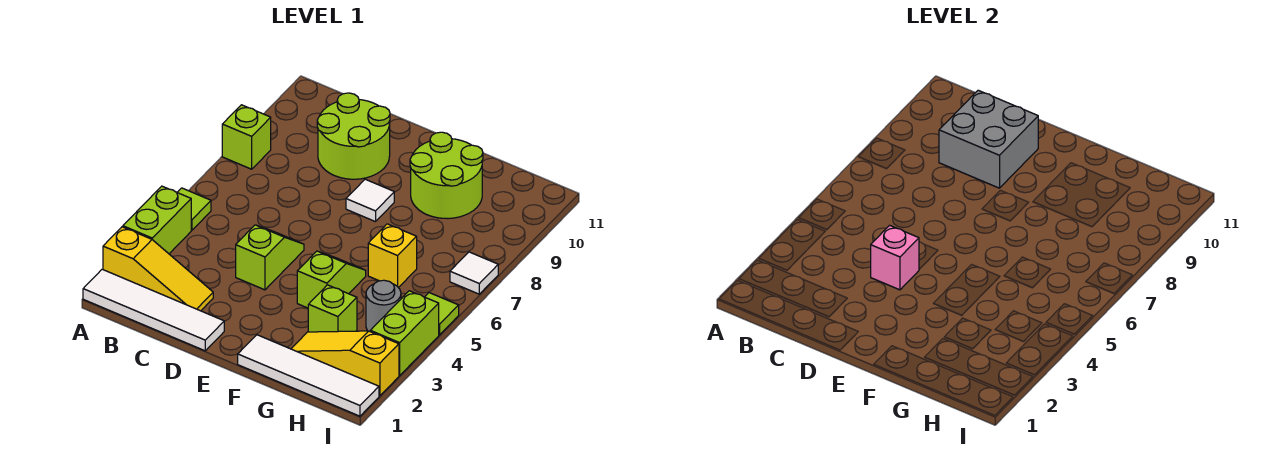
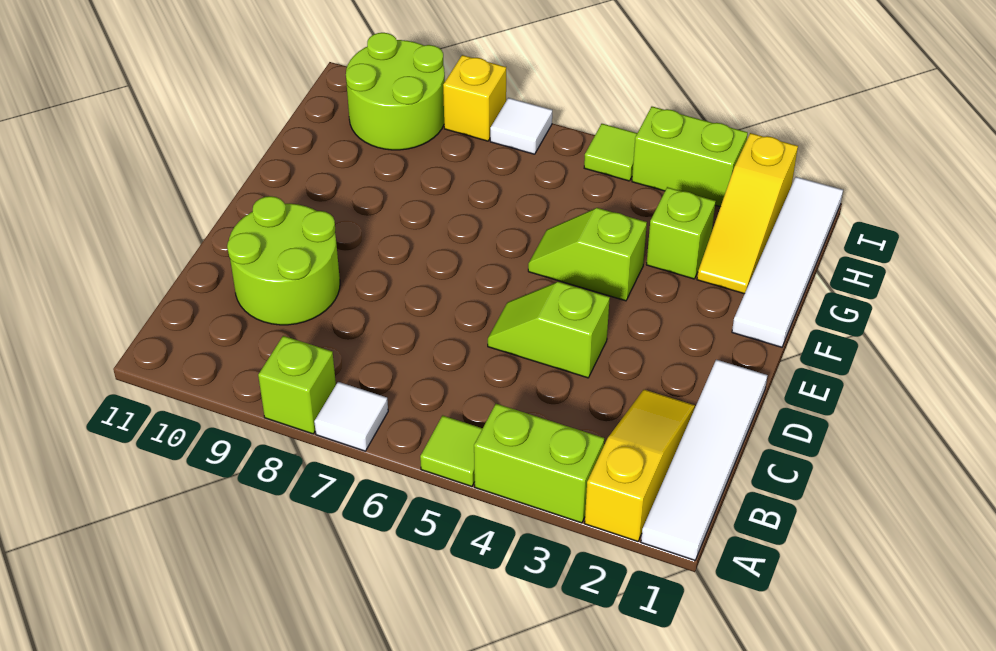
grey brick C9:D10 level 2 -> none
pink brick D4 level 2 -> none
white tile E8 level 1 -> white tile A7 level 1
lime round brick F9:G10 level 1 -> lime round brick H9:I10 level 1
yellow brick G6 level 1 -> yellow brick I8 level 1
grey round brick H4 level 1 -> none

